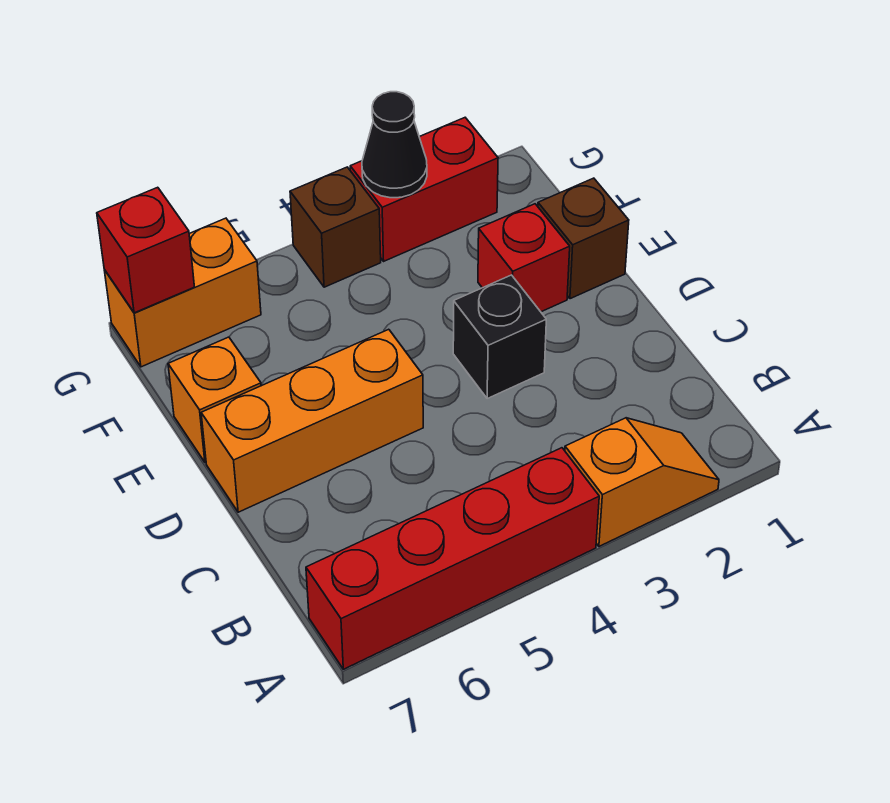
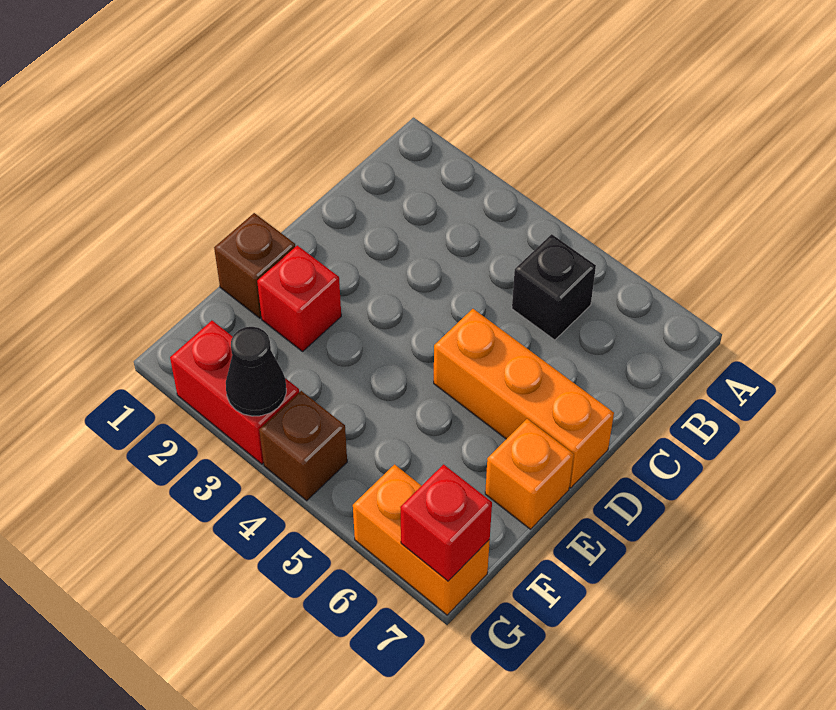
orange slope A2:A3 level 1 top 3 -> none
red brick A4:A7 level 1 -> none
black brick D3 level 1 -> black brick B5 level 1

